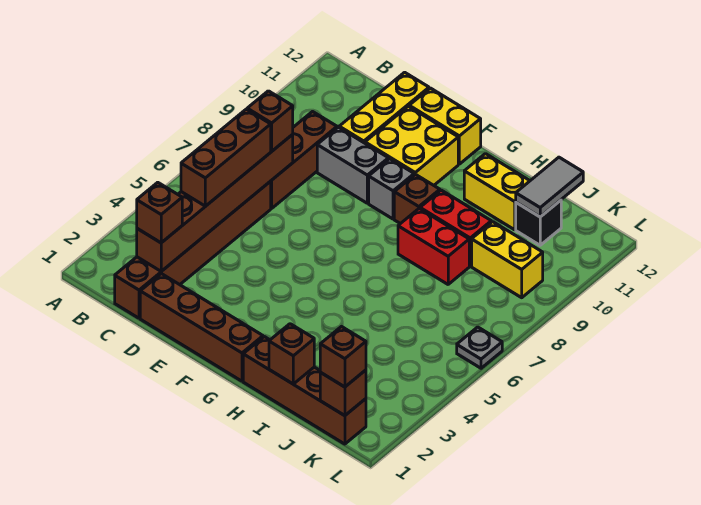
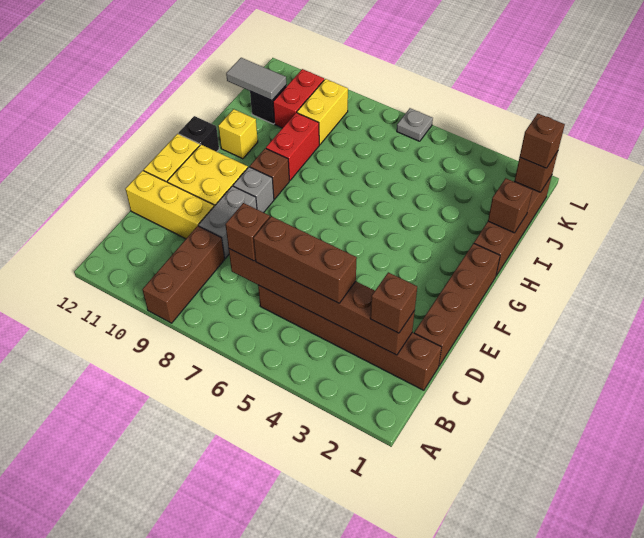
brown brick C7:C9 level 1 -> brown brick A9:C9 level 1
none -> black brick G12 level 1
red brick H8:I8 level 1 -> red brick J10:K10 level 1
yellow brick H11:I11 level 1 -> yellow brick H11 level 1

